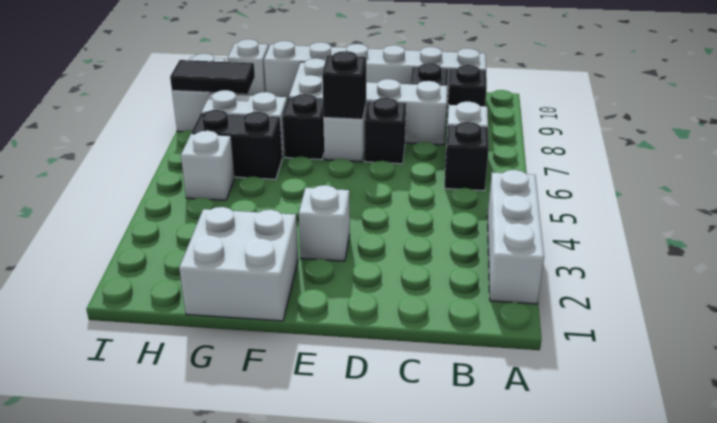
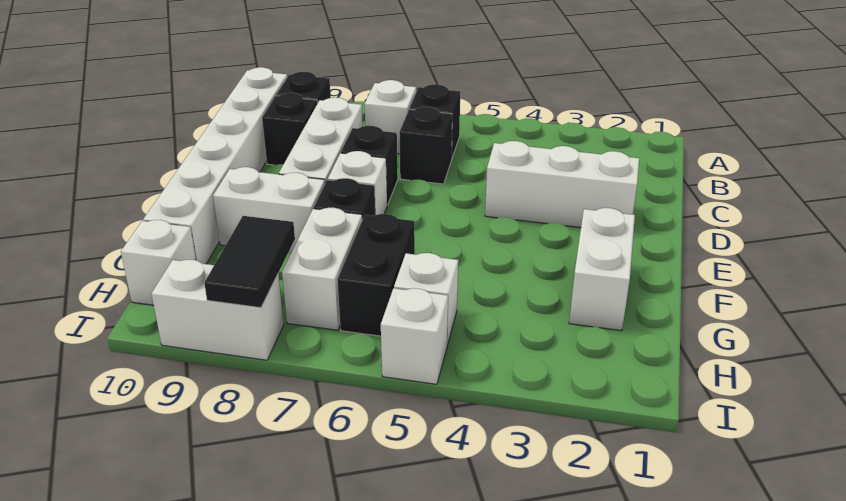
white brick A2:A4 level 1 -> white brick D2:D4 level 1
white brick E3 level 1 -> white brick I5 level 1
black brick E7 level 2 -> black brick C6 level 1
white brick F1:G2 level 1 -> white brick F2:G2 level 1

